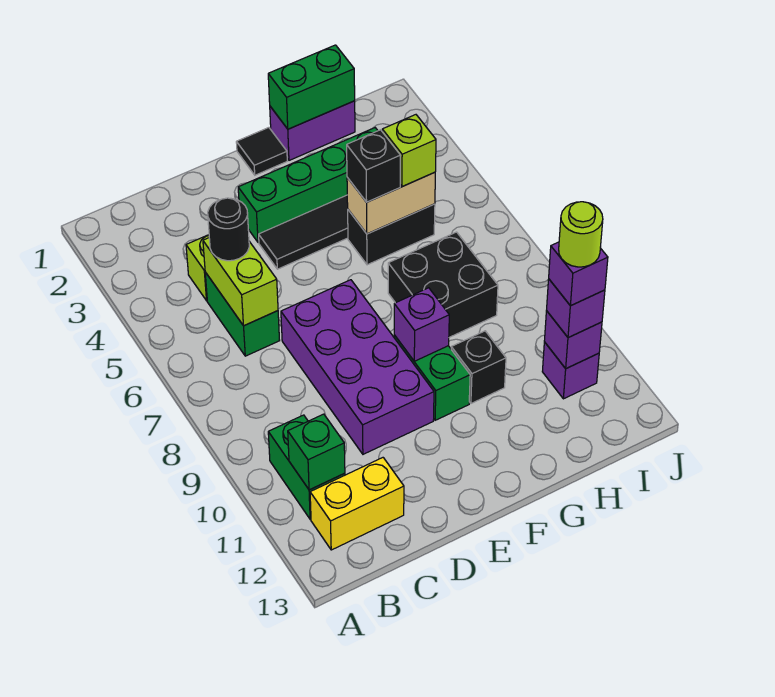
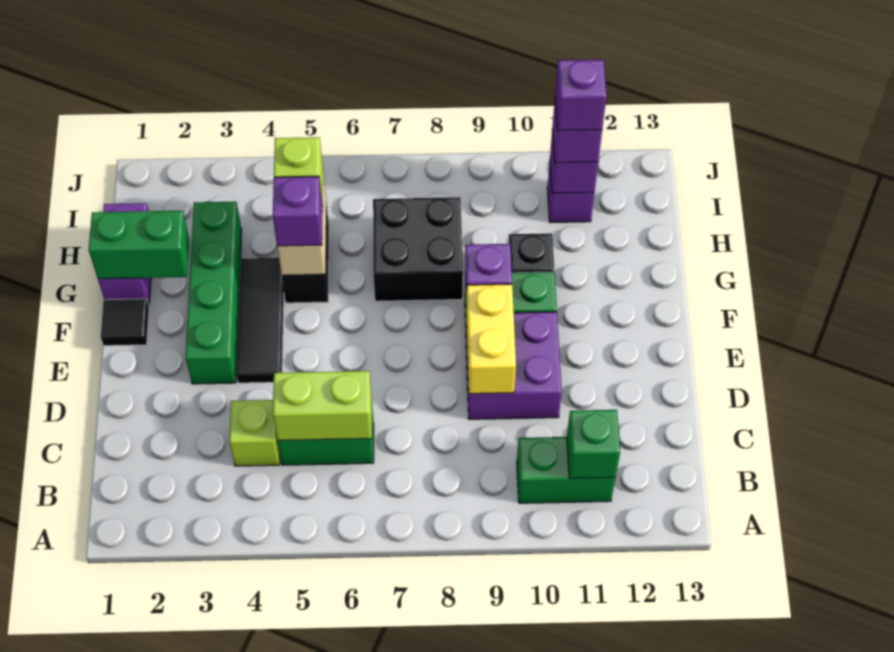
yellow brick B12:C12 level 1 -> yellow brick D9:E9 level 2
black round brick C5 level 3 -> none
purple brick D7:E10 level 1 -> purple brick D9:E10 level 1
green brick G1:H1 level 2 -> green brick G1:G2 level 2
black brick G5 level 3 -> purple brick G5 level 3
lime round brick I11 level 5 -> none

